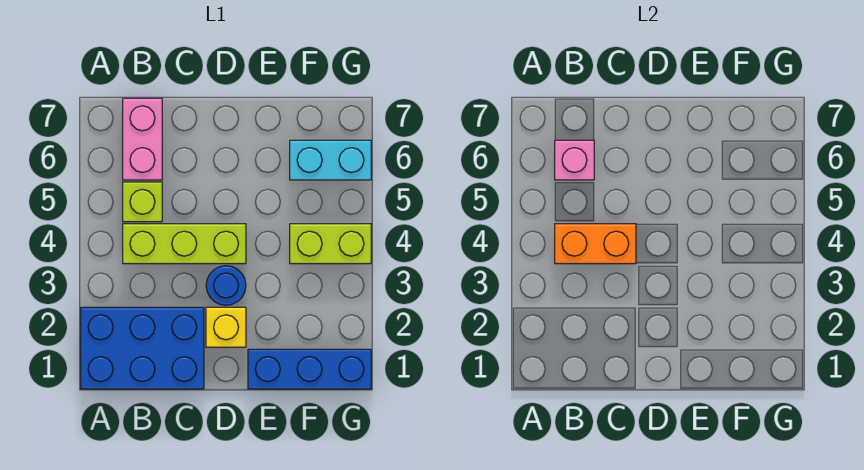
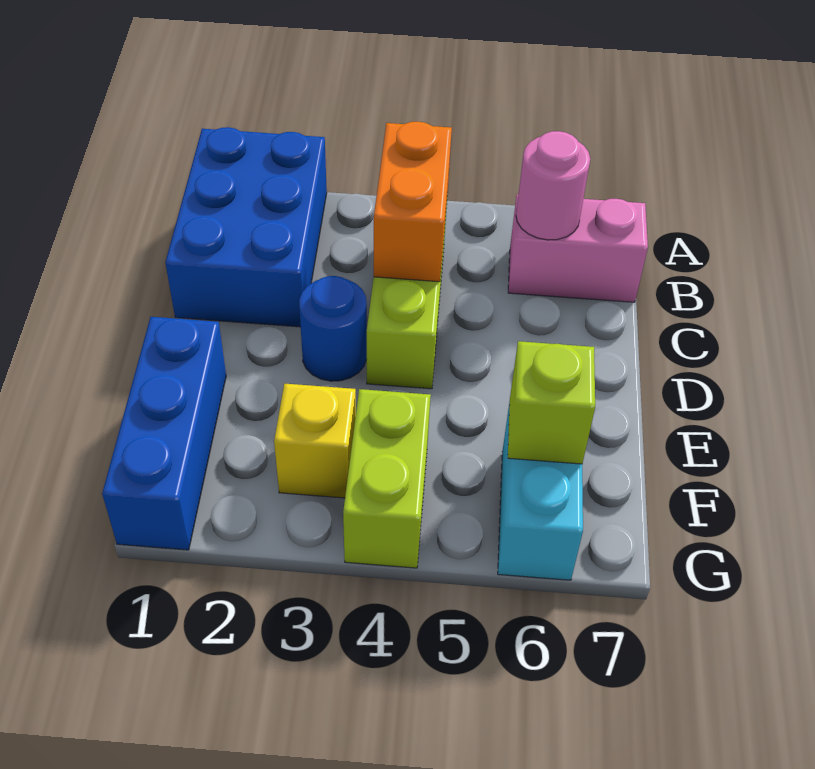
lime brick B5 level 1 -> lime brick F6 level 2
pink brick B6 level 2 -> pink round brick B6 level 2
yellow brick D2 level 1 -> yellow brick F3 level 1

